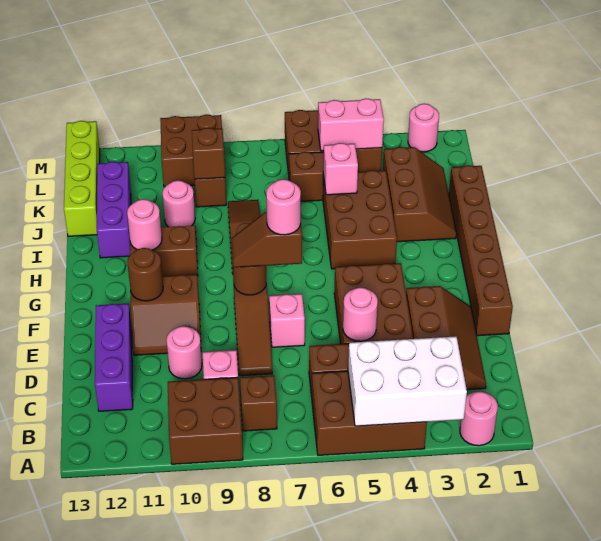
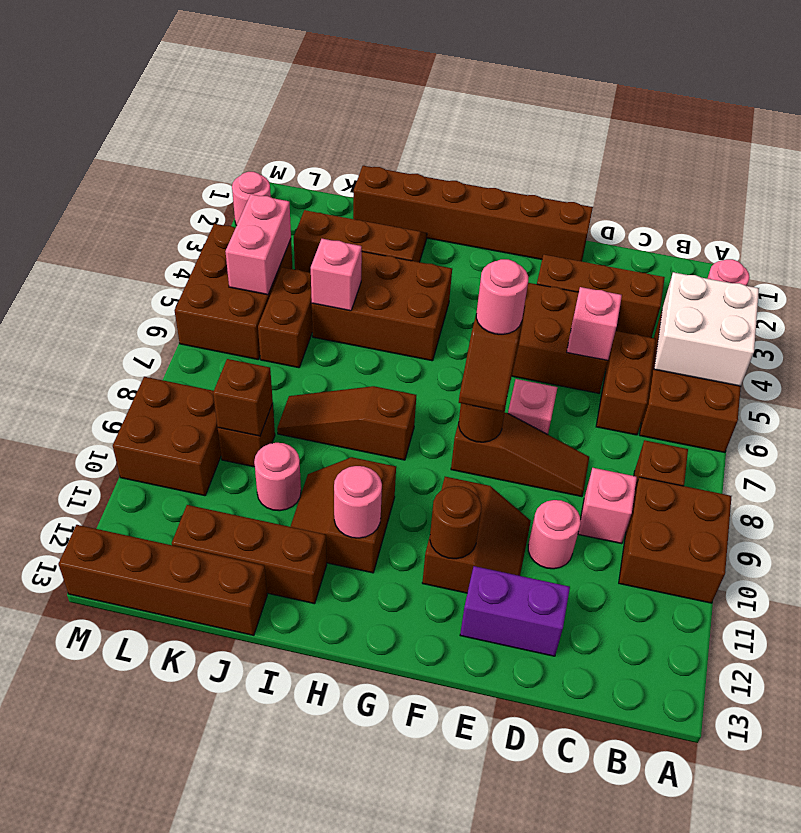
white brick A3:B5 level 2 -> white brick A4:B5 level 2
purple brick C12:E12 level 1 -> purple brick D12:E12 level 1
pink round brick D5 level 2 -> pink brick D5 level 2
purple brick I12:K12 level 1 -> brown brick I12:K12 level 1
lime brick J13:M13 level 1 -> brown brick J13:M13 level 1

